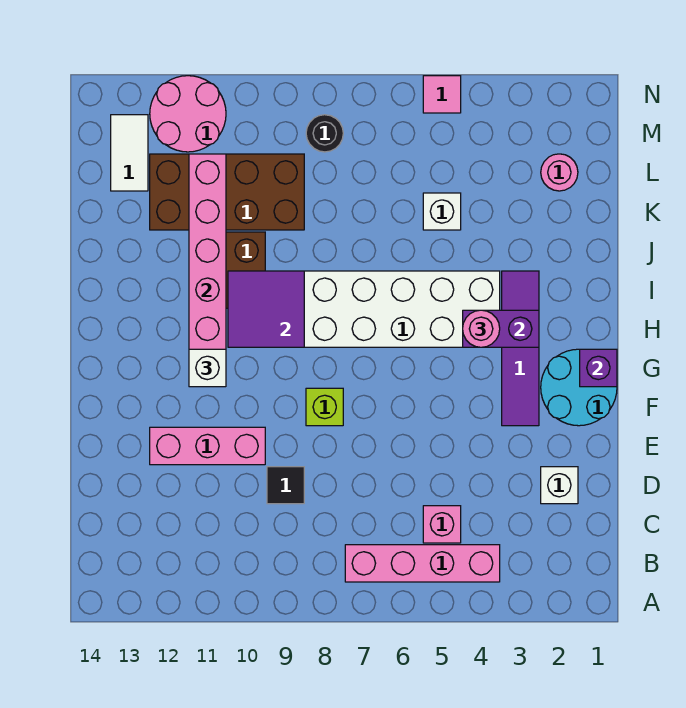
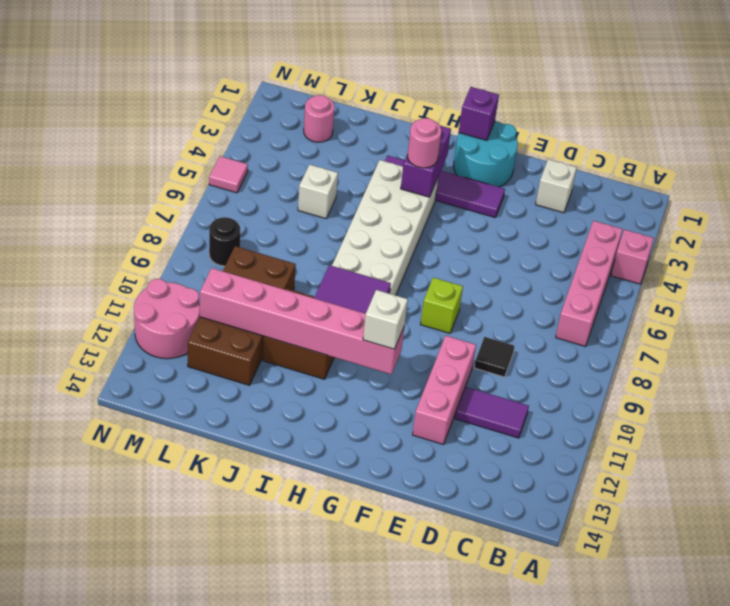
pink brick C5 level 1 -> pink brick A4 level 1
none -> purple tile C11:D11 level 1
white tile L13:M13 level 1 -> none

